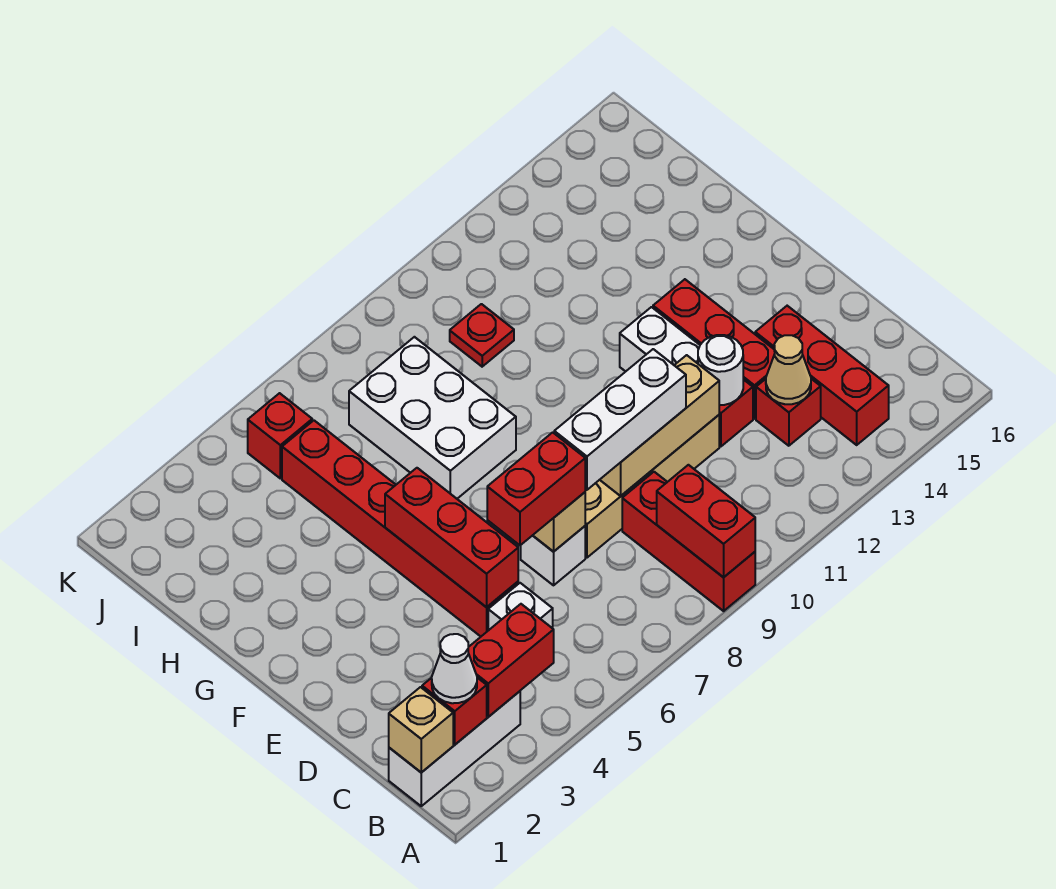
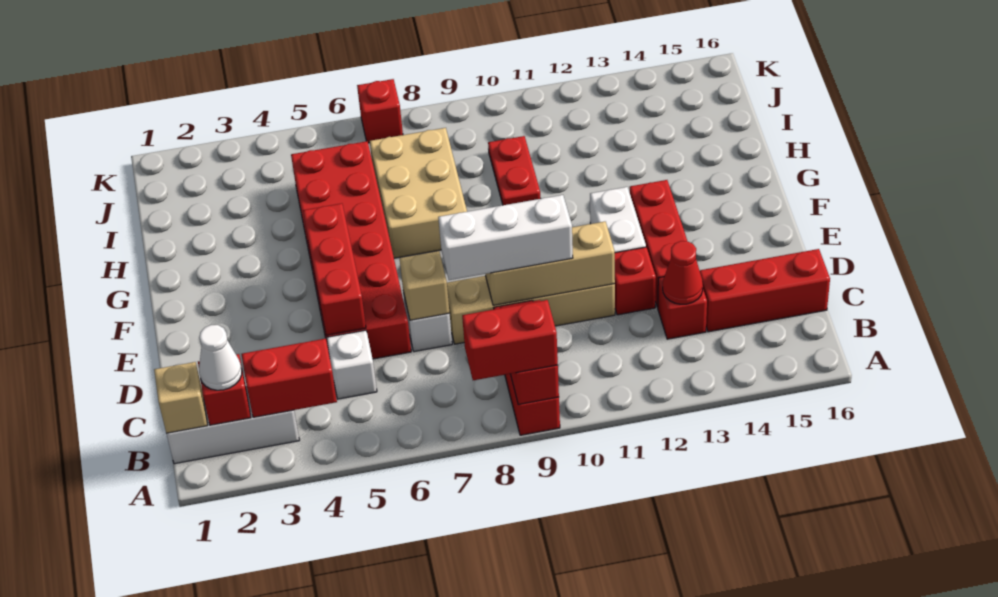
red brick B14:D14 level 1 -> red brick C14:C16 level 1
tan cone C13 level 2 -> red cone C13 level 2
red brick D5:I5 level 1 -> red brick D5:I6 level 1
red brick D6:D7 level 3 -> red brick A8:A9 level 3
white round brick D12 level 2 -> none
white brick G7:I8 level 1 -> tan brick G7:I8 level 1
red plate I10 level 1 -> red plate H10:I10 level 1
red brick J5 level 1 -> red brick K7 level 1

